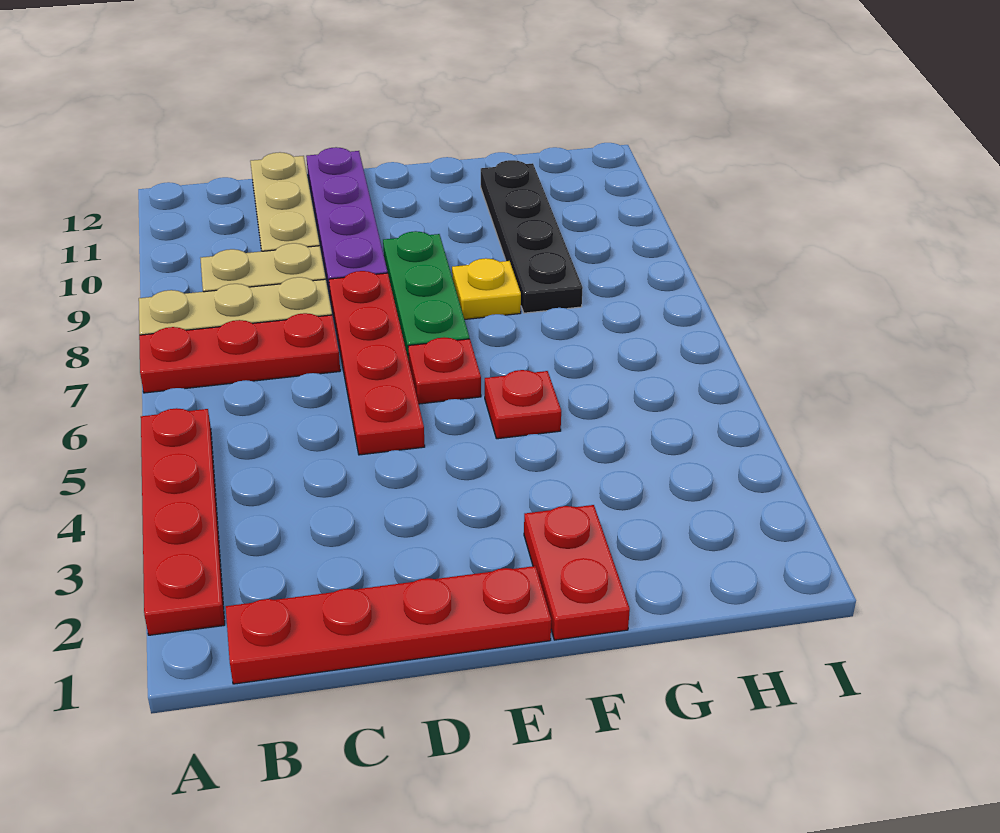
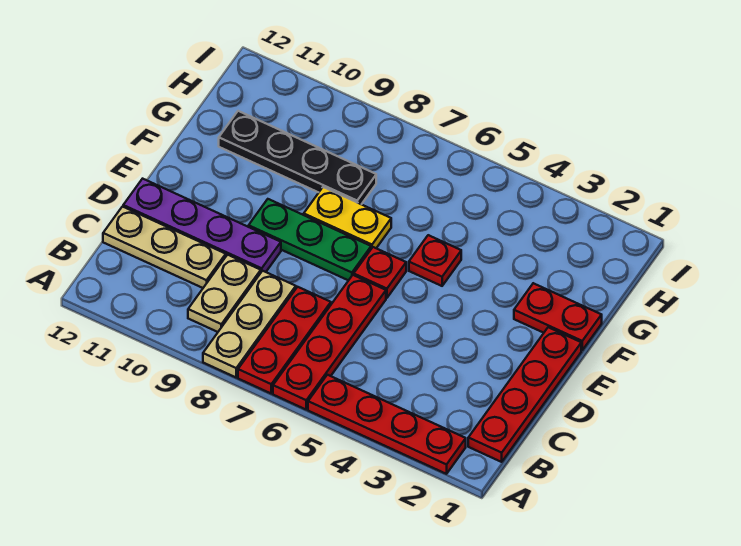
red plate D5:D8 level 1 -> red plate A6:D6 level 1
yellow plate F8 level 1 -> yellow plate F7:F8 level 1

